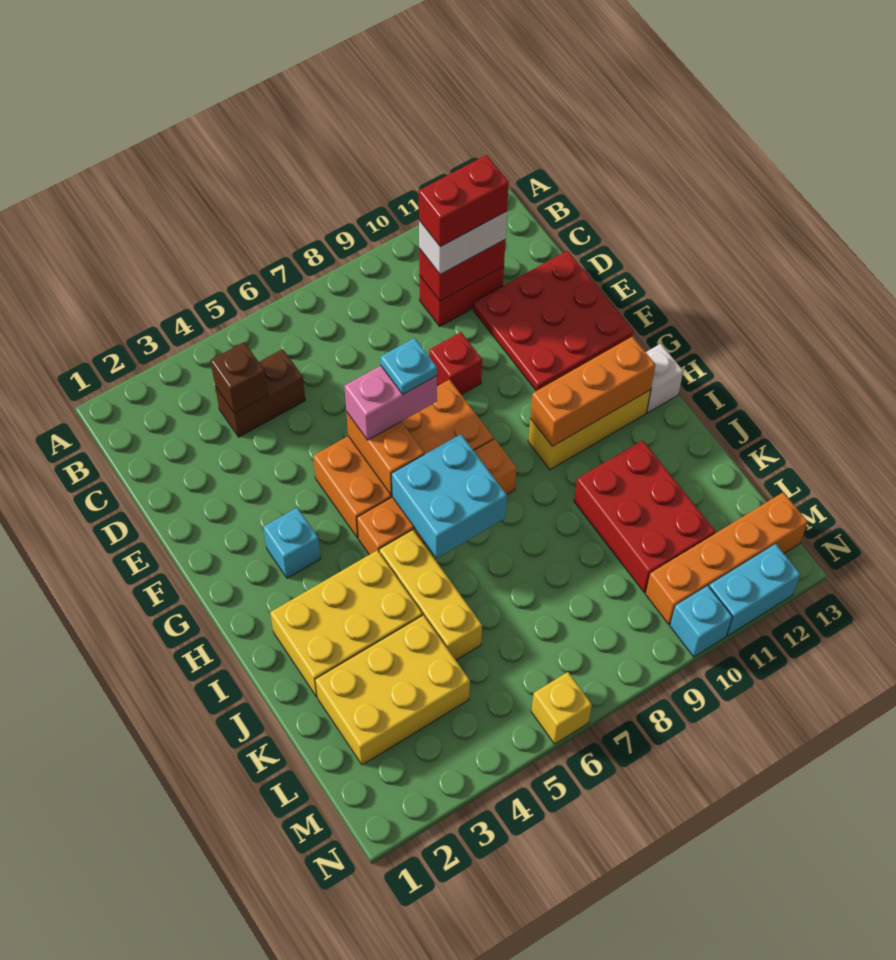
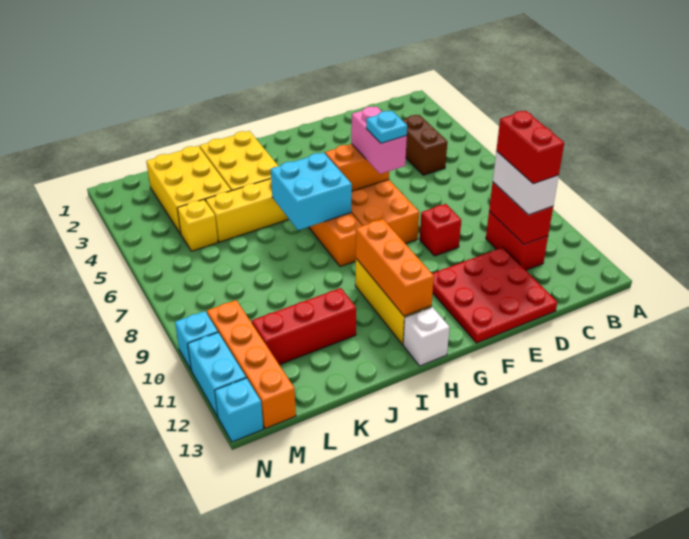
brown brick C4 level 2 -> none
cyan brick G3 level 1 -> cyan brick N13 level 1
red brick J10:L11 level 1 -> red brick J11:L11 level 1
yellow brick N6 level 1 -> yellow brick L5 level 1

